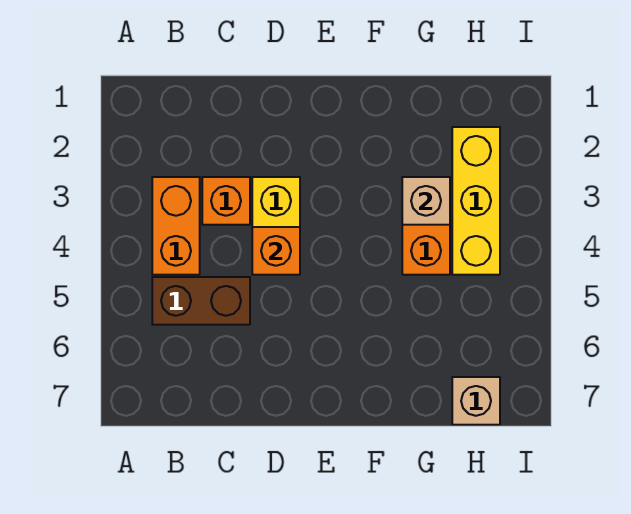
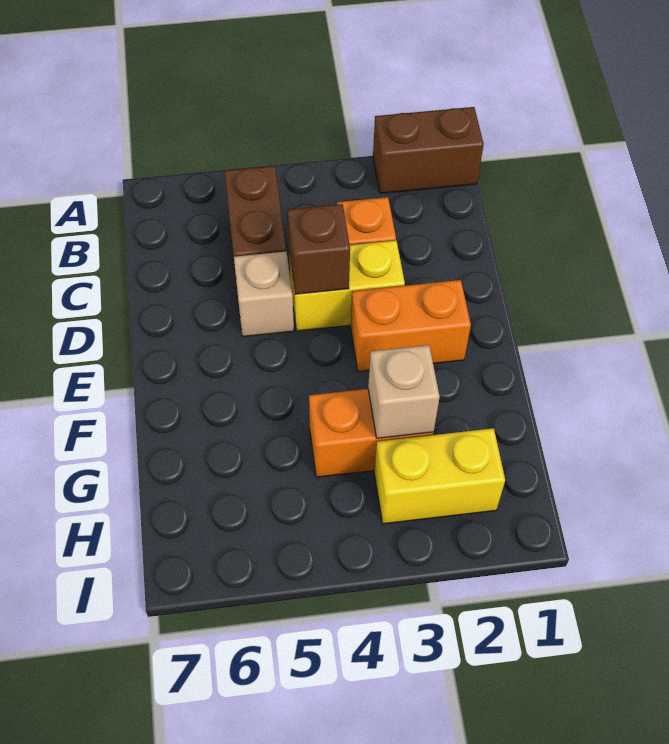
none -> brown brick A1:A2 level 1
orange brick B3:B4 level 1 -> orange brick E2:E3 level 1
orange brick D4 level 2 -> brown brick D4 level 2
yellow brick H2:H4 level 1 -> yellow brick H2:H3 level 1
tan brick H7 level 1 -> tan brick D5 level 1

